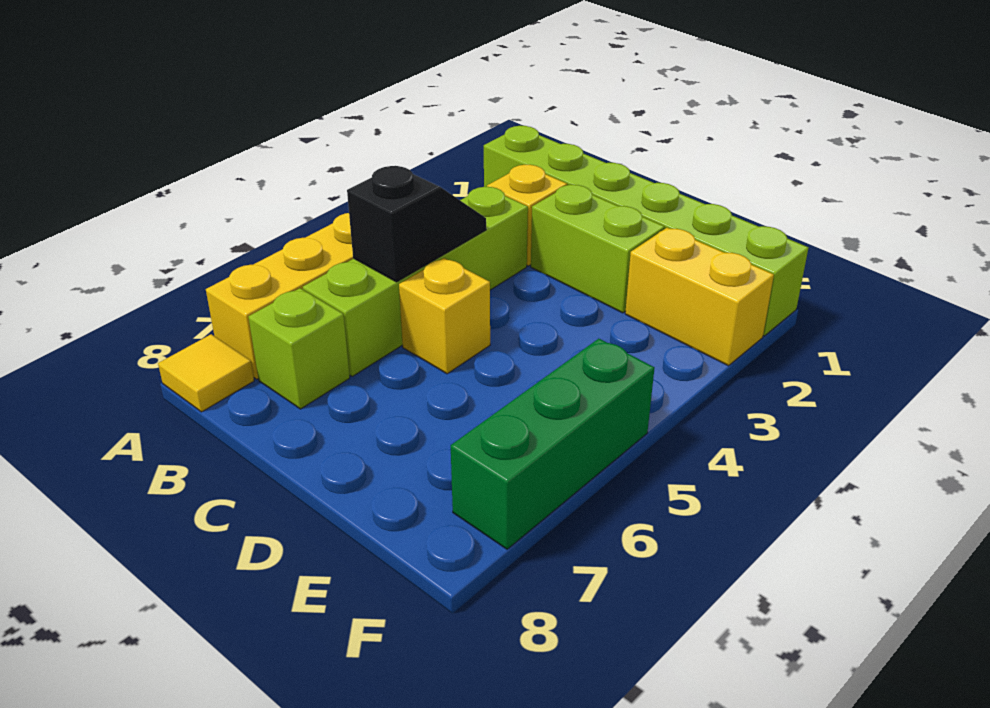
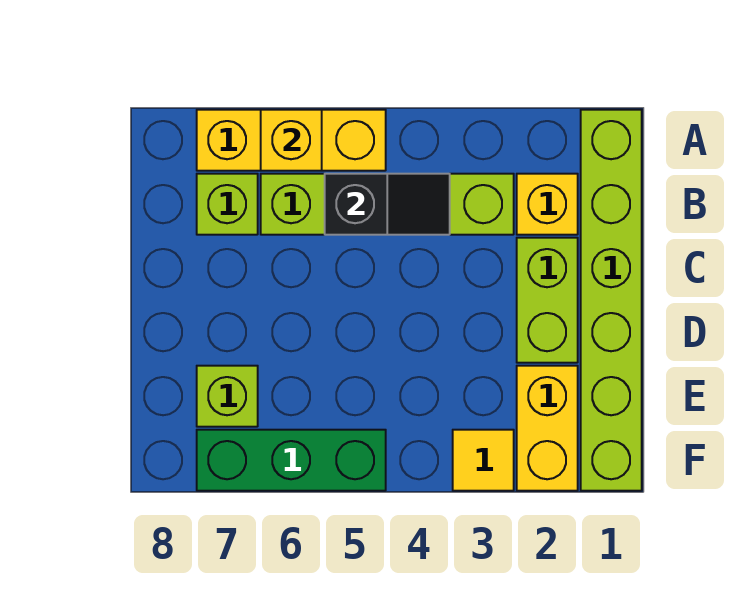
yellow tile A8 level 1 -> yellow tile F3 level 1
yellow brick C5 level 1 -> yellow brick A6 level 2
none -> lime brick E7 level 1

